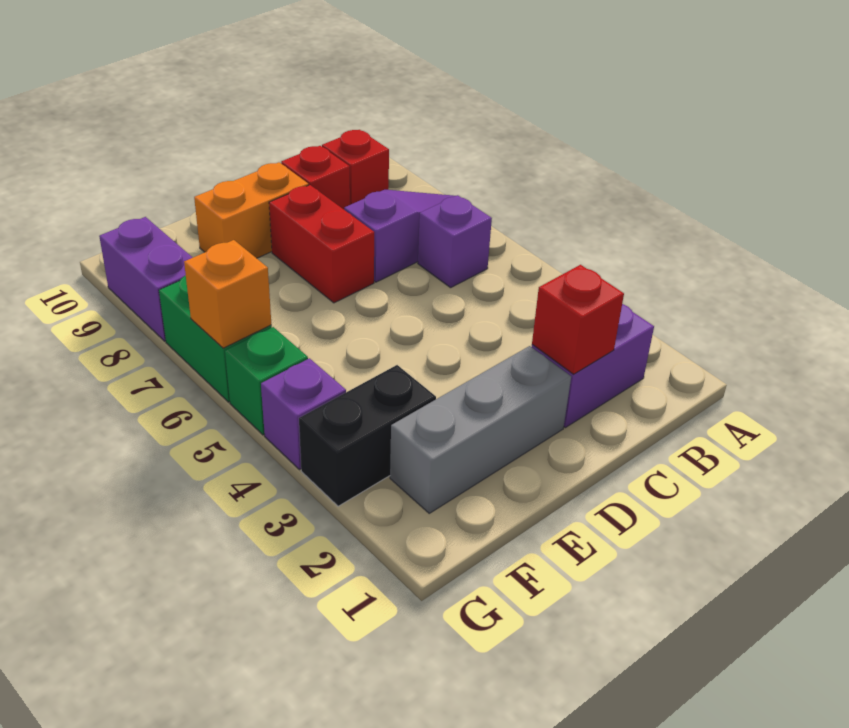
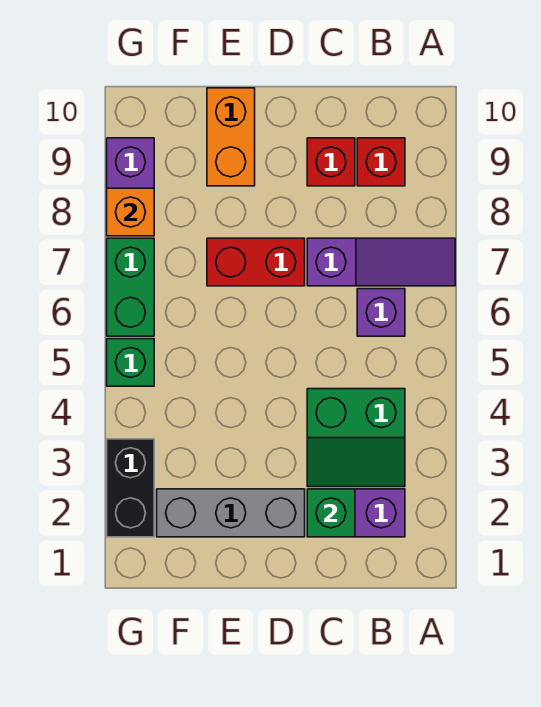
none -> green slope B3:C4 level 1 top 4
red brick C2 level 2 -> green brick C2 level 2
red brick D7:D8 level 1 -> red brick D7:E7 level 1
orange brick D9:E9 level 1 -> orange brick E9:E10 level 1
black brick F3:G3 level 1 -> black brick G2:G3 level 1
purple brick G4 level 1 -> none
orange brick G6 level 2 -> orange brick G8 level 2

